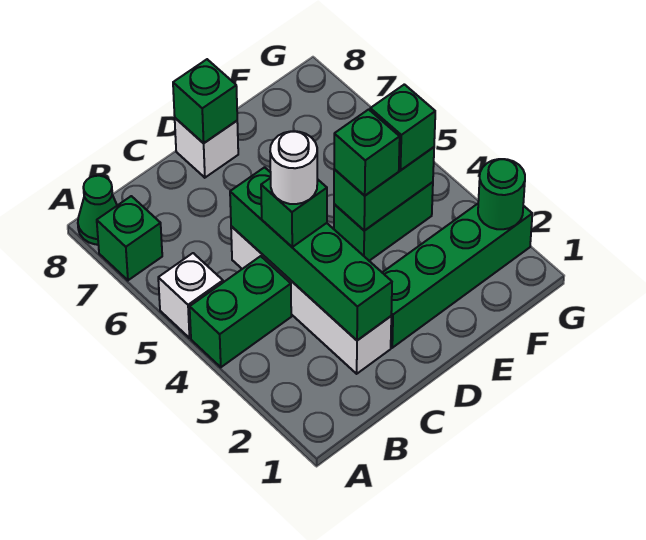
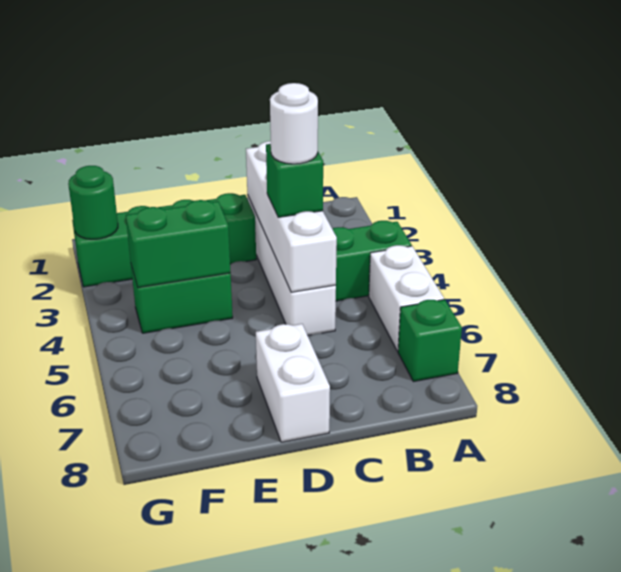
white brick A5 level 1 -> white brick A5:A6 level 1
green cone A8 level 1 -> none
green brick C2:C5 level 2 -> white brick C2:C5 level 2
white brick D8 level 1 -> white brick D7:D8 level 1
green brick D8 level 2 -> none
green brick E4 level 3 -> none
green brick F4 level 3 -> none

